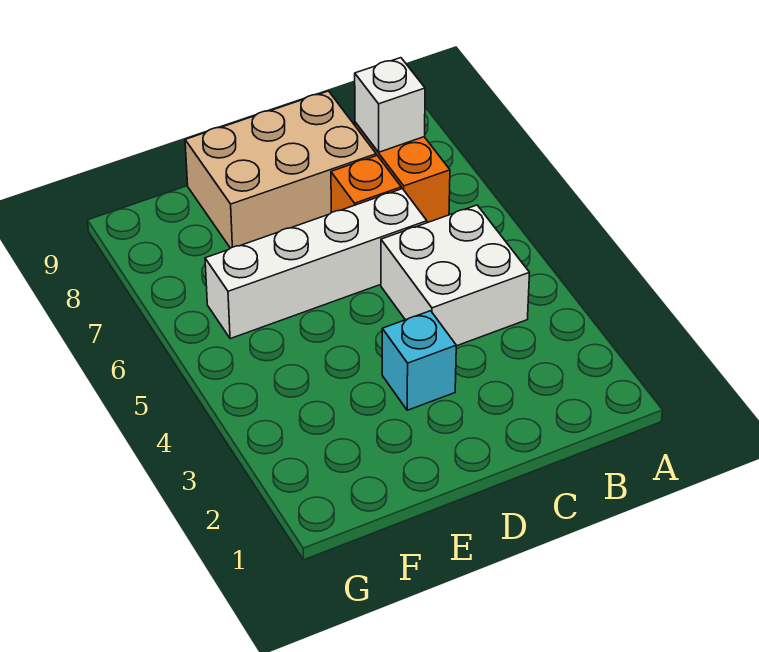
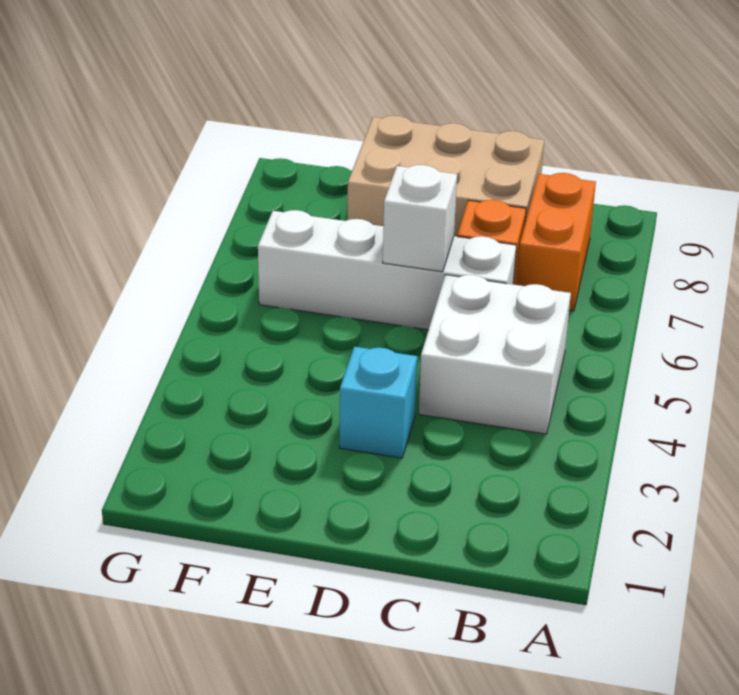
white brick B8 level 2 -> white brick D6 level 2

